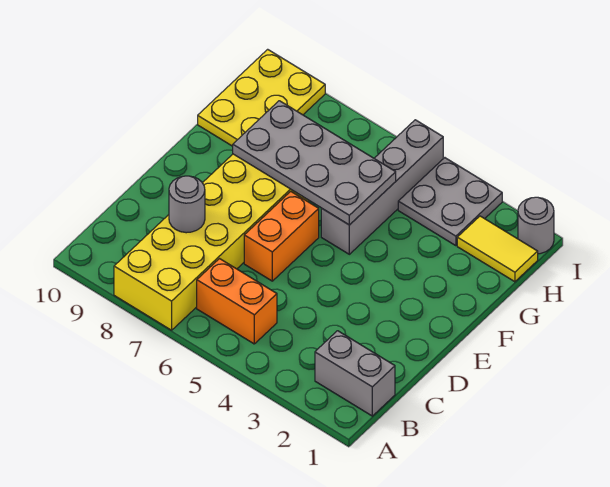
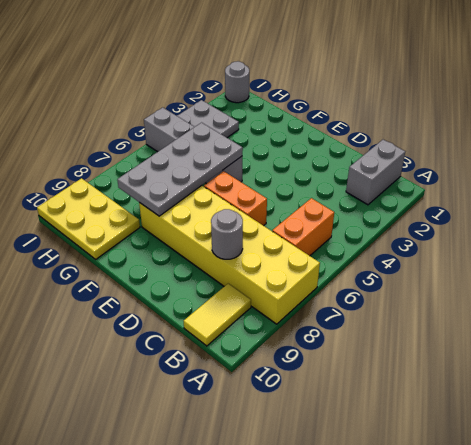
yellow tile H1:H2 level 1 -> yellow tile B9:B10 level 1

